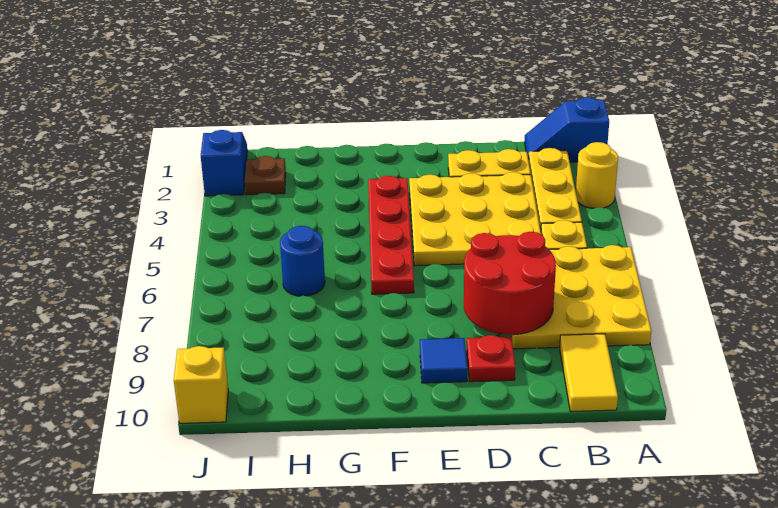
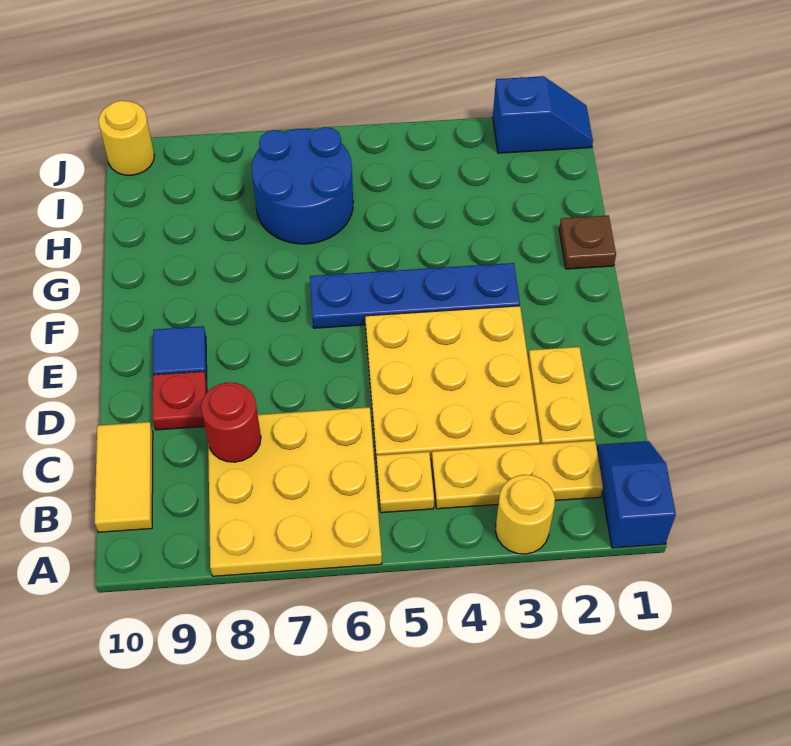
yellow tile B9:B10 level 1 -> yellow tile B10:C10 level 1
red round brick C7:D8 level 2 -> red round brick C8 level 2
red plate F3:F6 level 1 -> blue plate F3:F6 level 1
blue round brick H6 level 1 -> blue round brick H6:I7 level 1
brown plate I2 level 1 -> brown plate G1 level 1
yellow brick J10 level 1 -> yellow round brick J10 level 1

